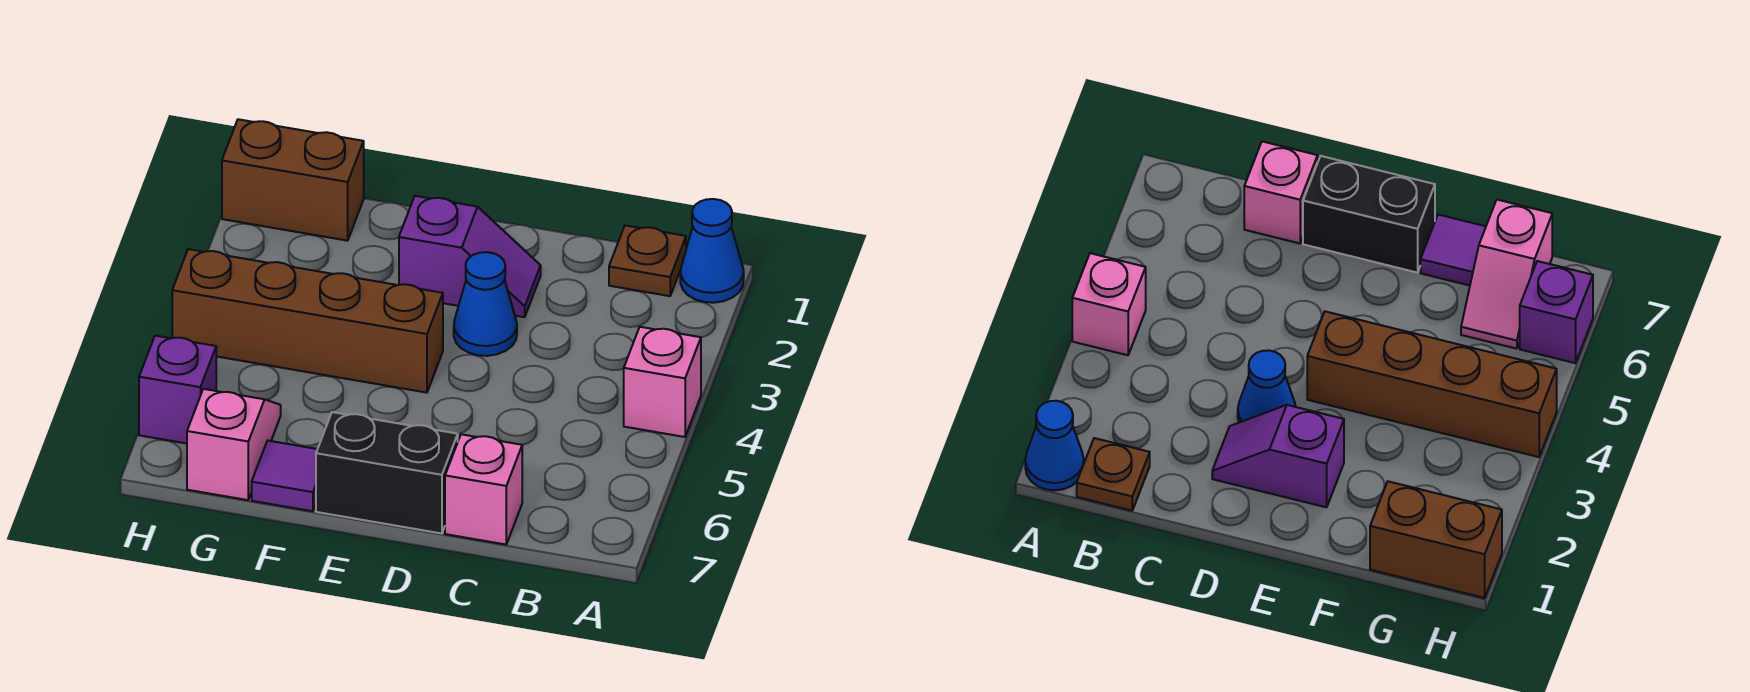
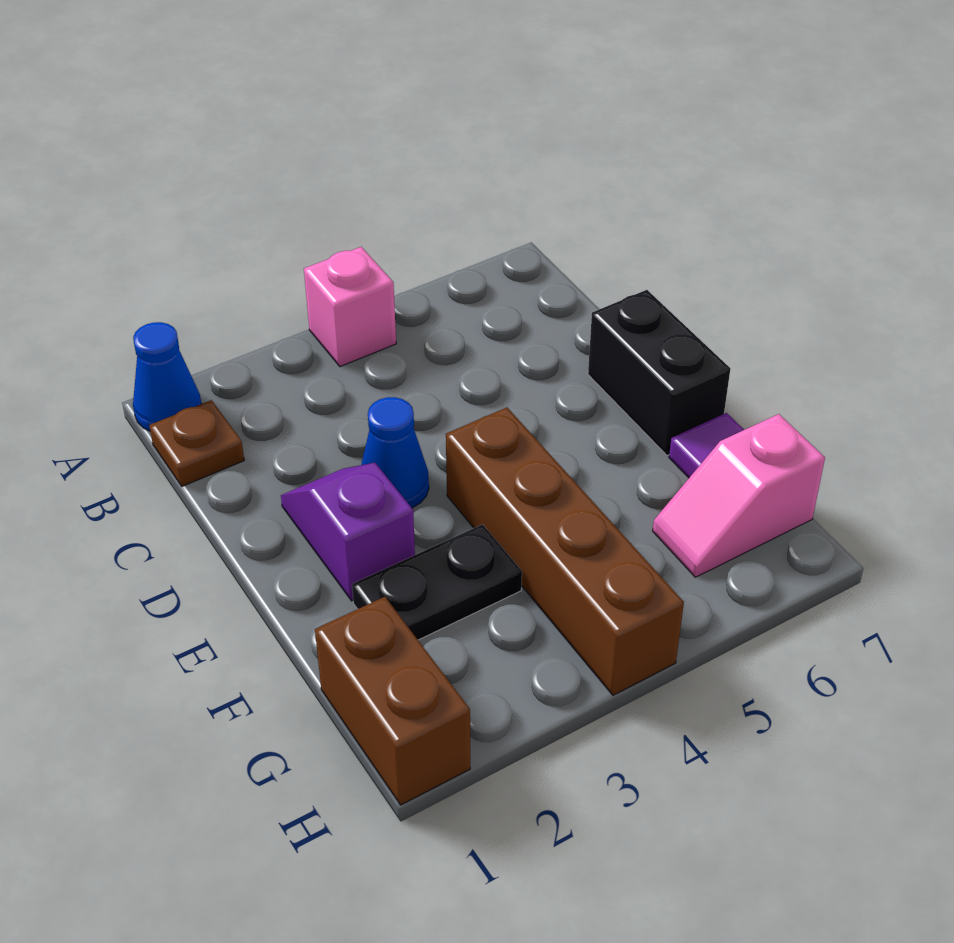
pink brick C7 level 1 -> none
none -> black plate F2:F3 level 1
purple brick H6 level 1 -> none

